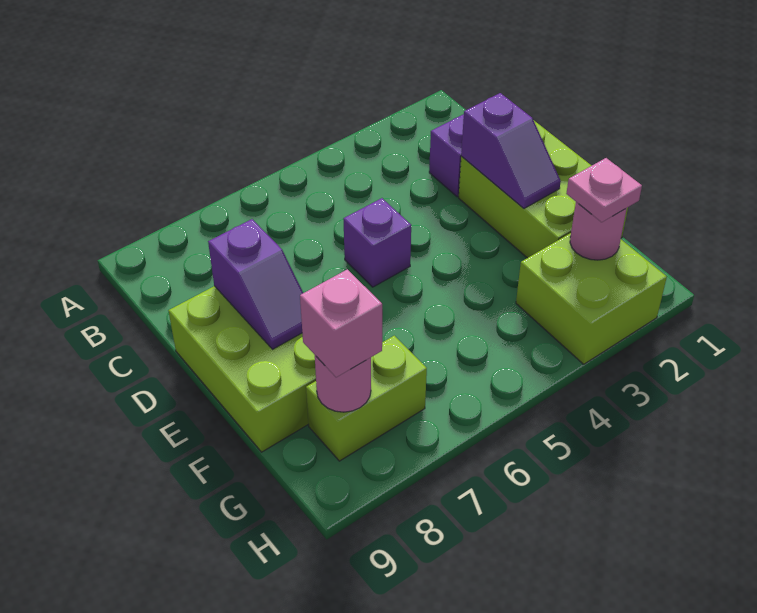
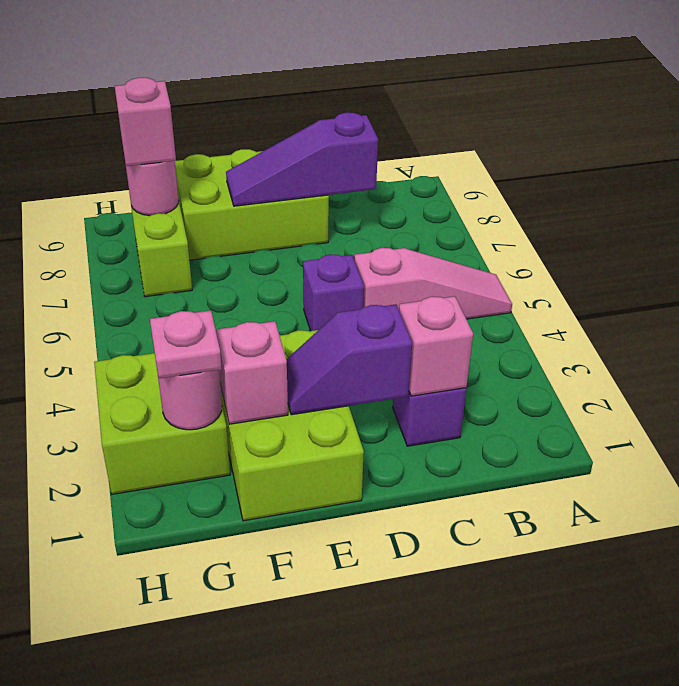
none -> pink slope A5:C5 level 1 top C
none -> pink brick C2 level 2
lime brick D1:F2 level 1 -> lime brick E1:F3 level 1
purple slope D8:E8 level 2 top D -> purple slope C8:E8 level 2 top C
none -> pink brick F2 level 2

